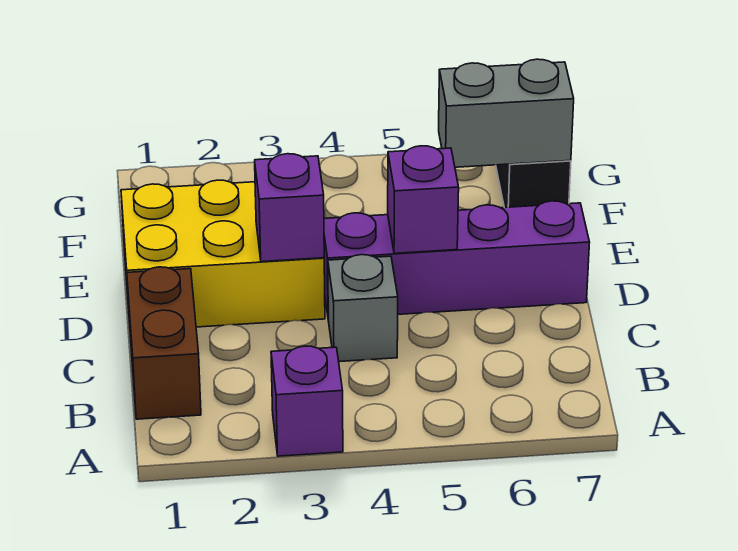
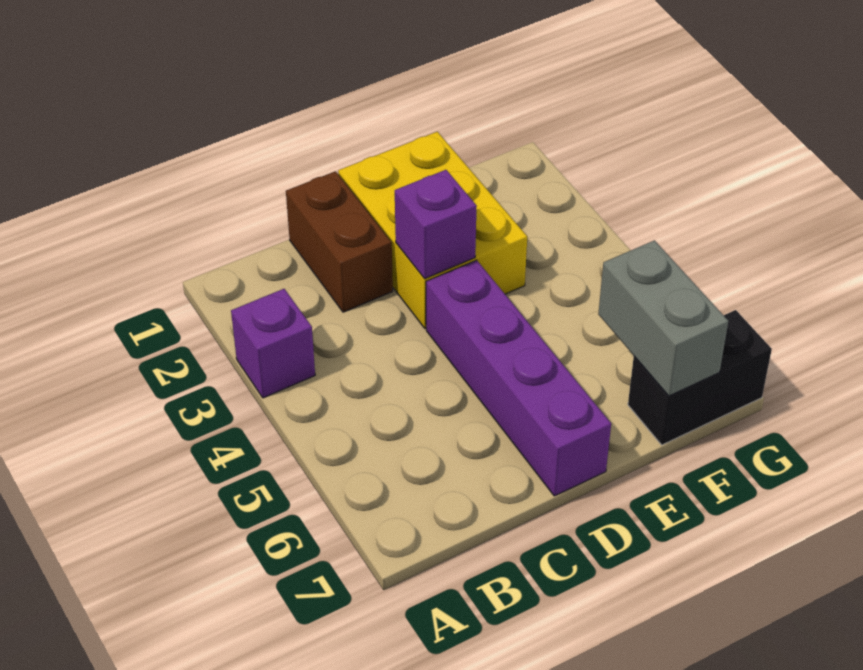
brown brick B1:C1 level 1 -> brown brick C1:C2 level 1
grey brick C4 level 1 -> none
purple brick D5 level 2 -> none

